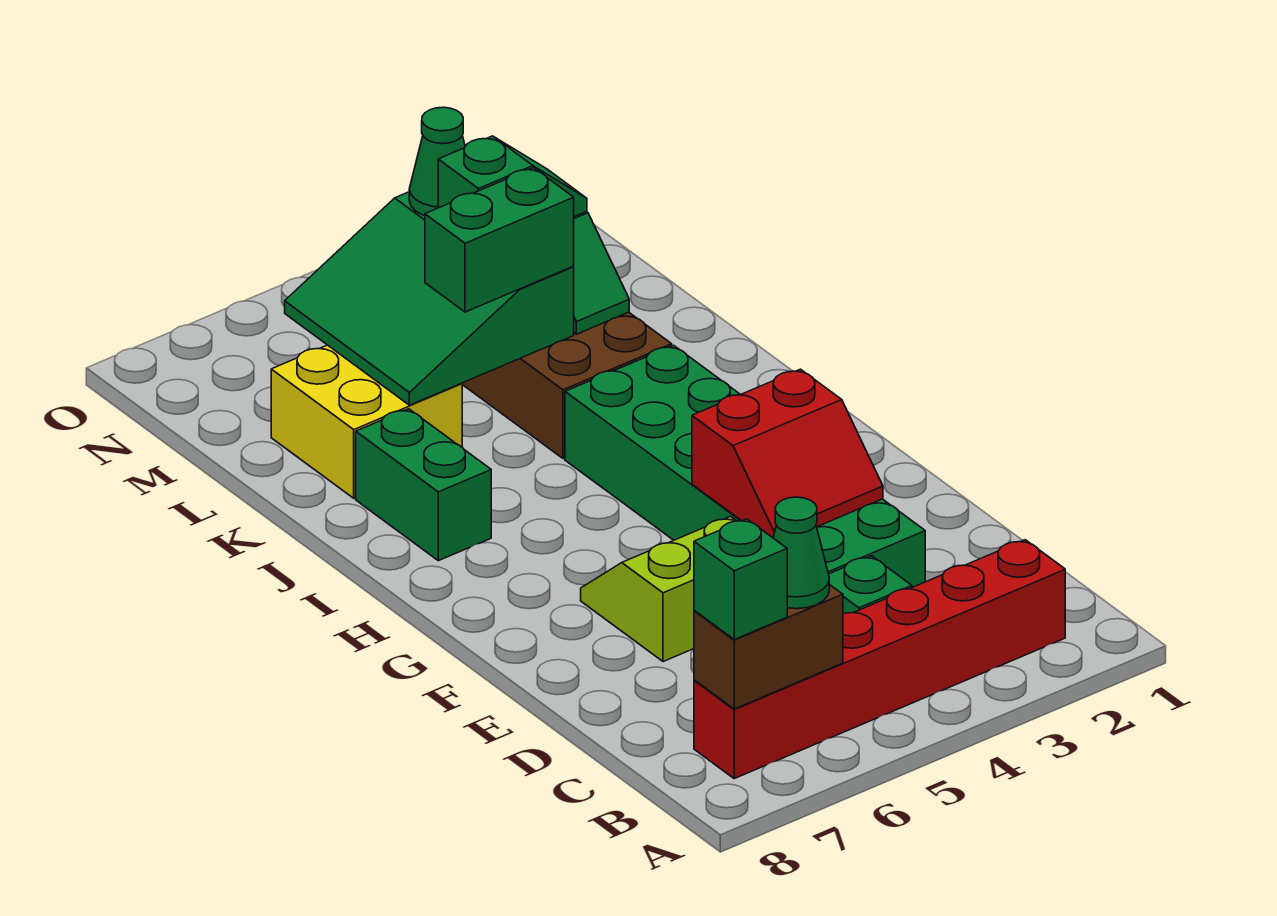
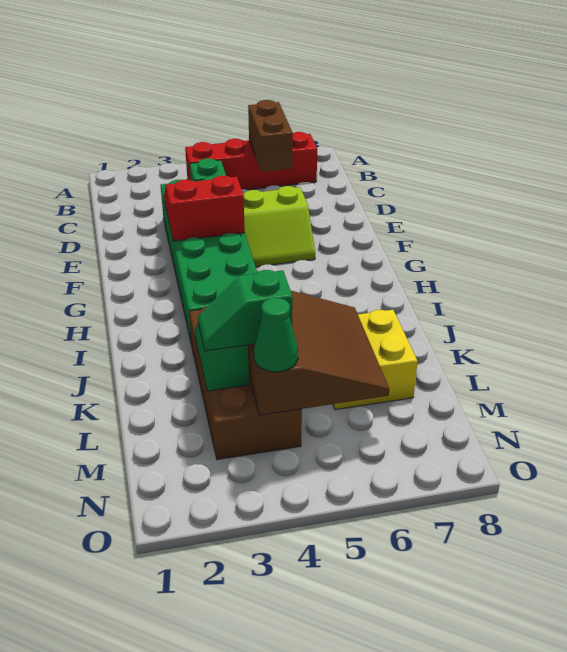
red brick B2:B7 level 1 -> red brick B4:B7 level 1
brown brick B6:B7 level 2 -> brown brick B6:C6 level 2
green cone B6 level 3 -> none
green brick B7 level 3 -> none
green brick I7:J7 level 1 -> none
green slope K4:M6 level 2 top 4 -> brown slope K4:M6 level 2 top 4
green brick K4:K5 level 3 -> none

